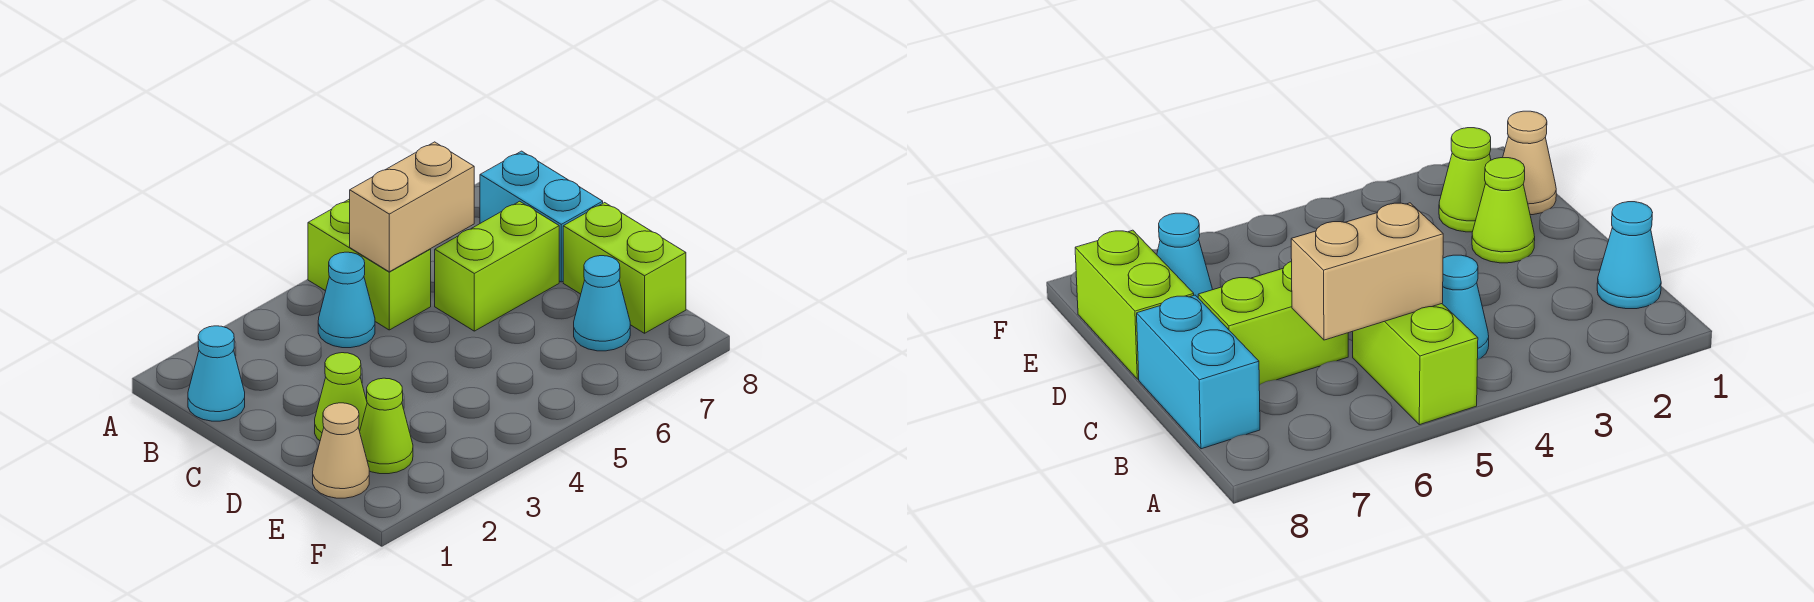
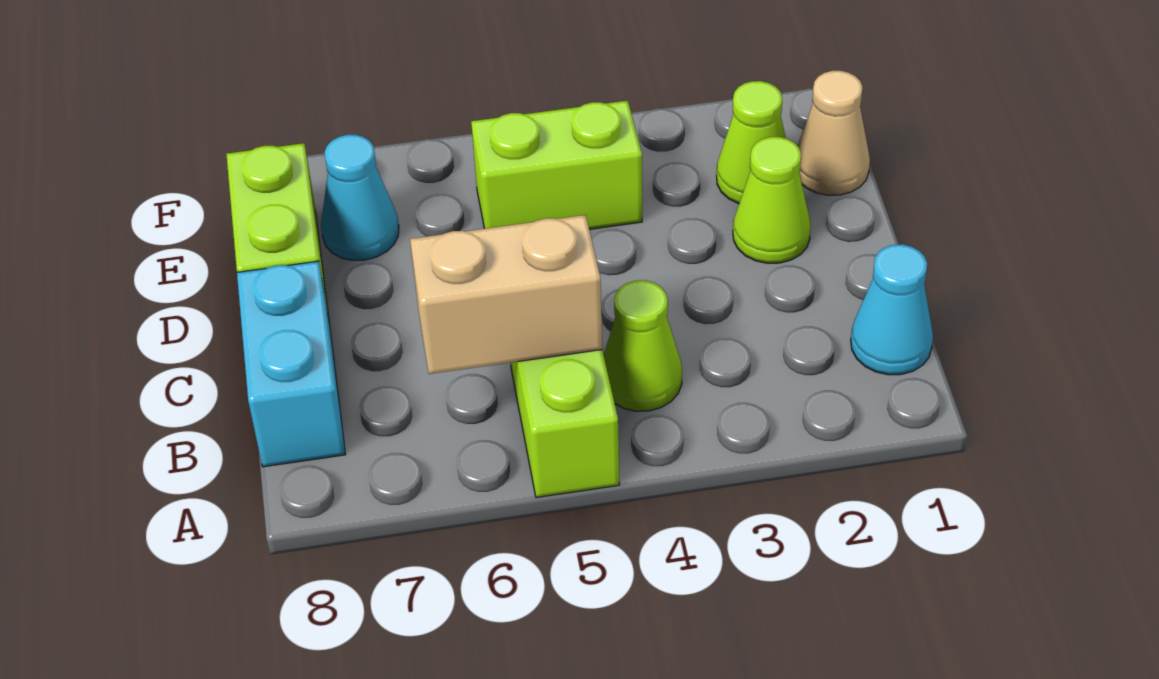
cyan cone B4 level 1 -> lime cone B4 level 1
lime brick C6:C7 level 1 -> lime brick E4:E5 level 1

